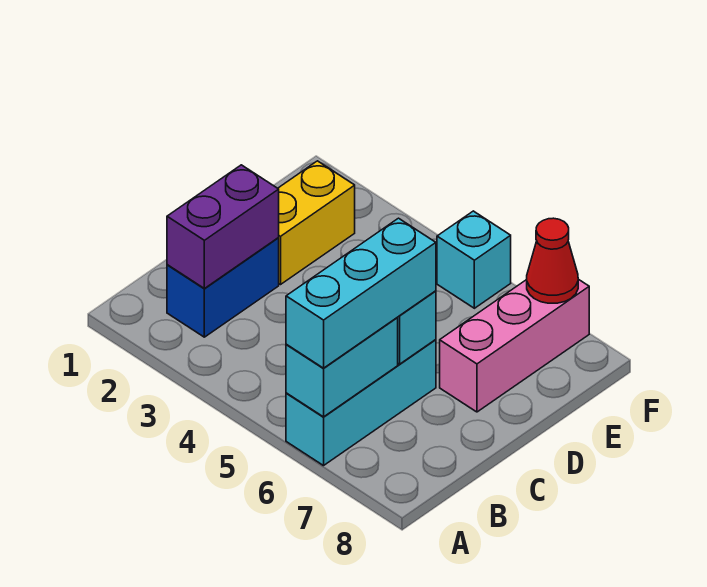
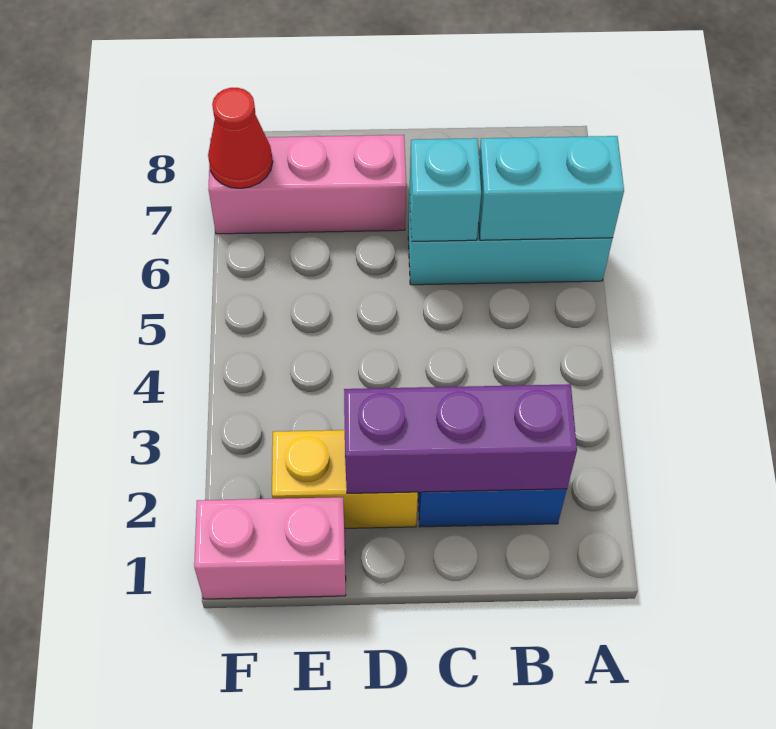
cyan brick A6:C6 level 3 -> none
purple brick B2:C2 level 2 -> purple brick B2:D2 level 2
none -> pink brick E1:F1 level 1
cyan brick F5 level 1 -> none

